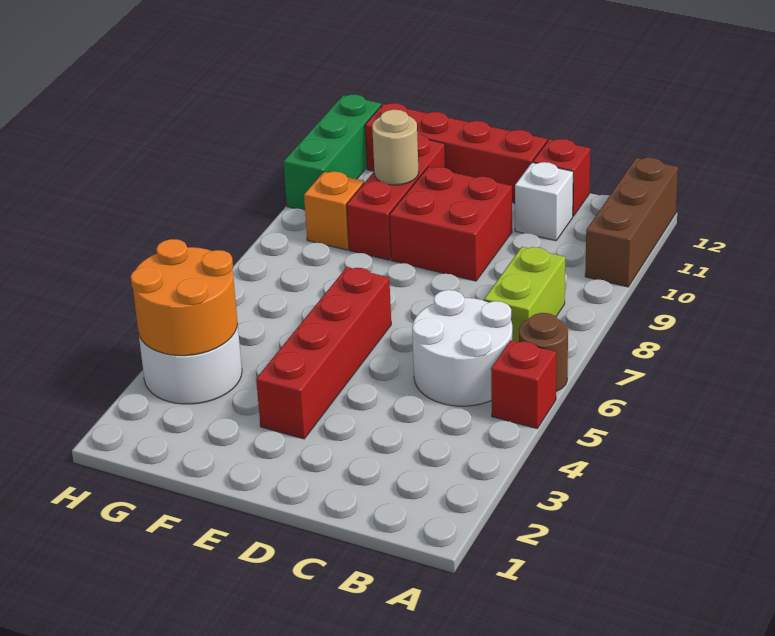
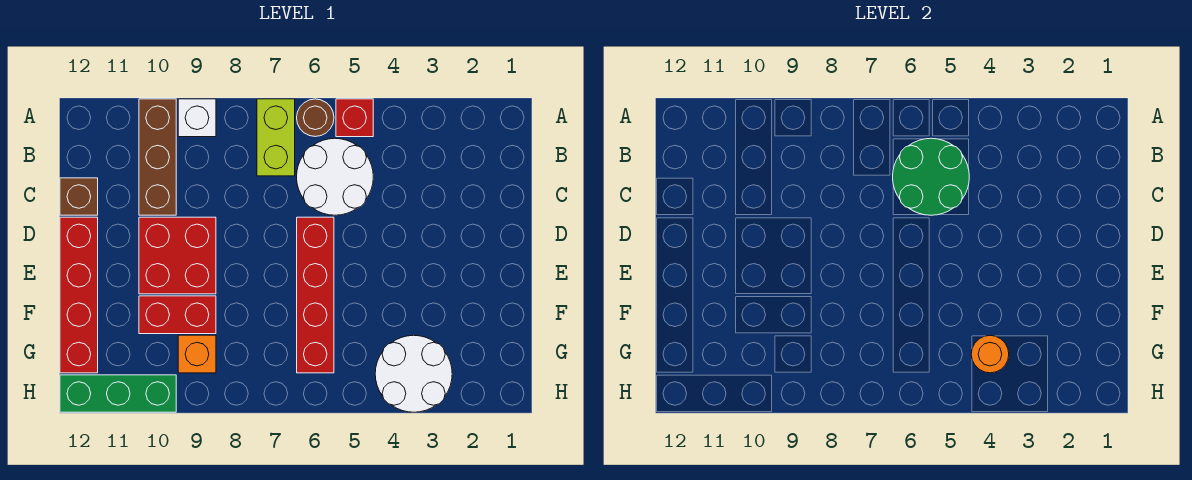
brown brick A10:A12 level 1 -> brown brick A10:C10 level 1
none -> green round brick B5:C6 level 2
lime brick B7:B8 level 1 -> lime brick A7:B7 level 1
white brick C11 level 1 -> white brick A9 level 1
red brick C12 level 1 -> brown brick C12 level 1
red brick E3:E6 level 1 -> red brick D6:G6 level 1
red brick F9:F11 level 1 -> red brick F9:F10 level 1
tan round brick F10 level 2 -> none
orange round brick G3:H4 level 2 -> orange round brick G4 level 2

